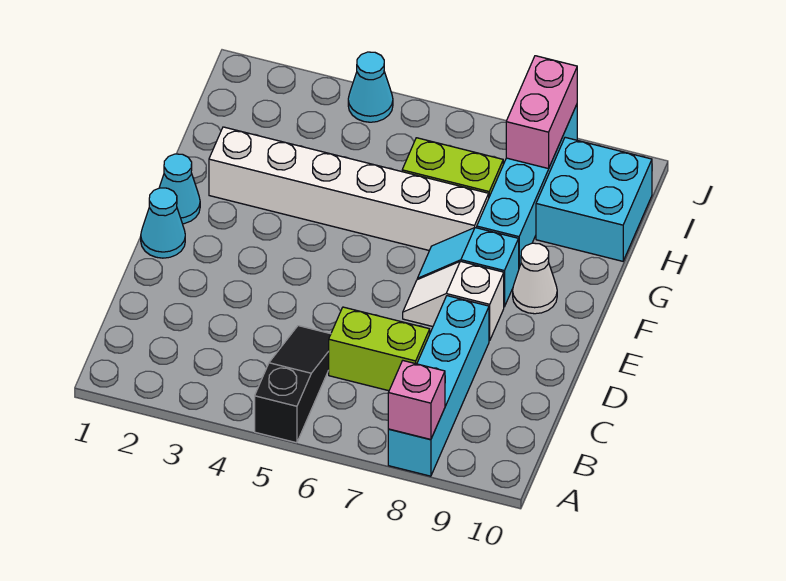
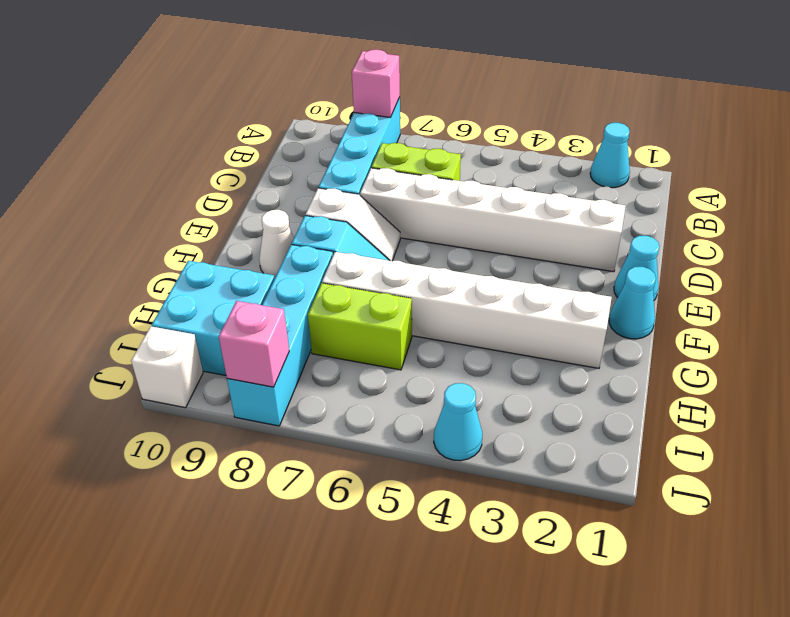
none -> cyan cone A2 level 1
black slope A5:C5 level 1 top A -> none
none -> white brick D2:D7 level 1
pink brick I8:J8 level 2 -> pink brick J8 level 2
none -> white brick J10 level 1

